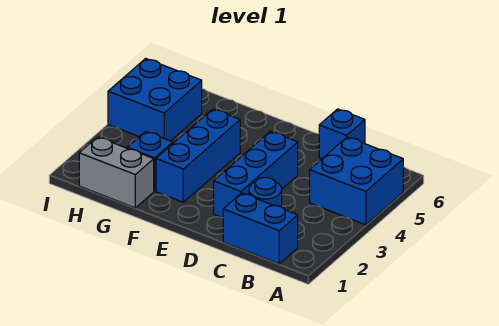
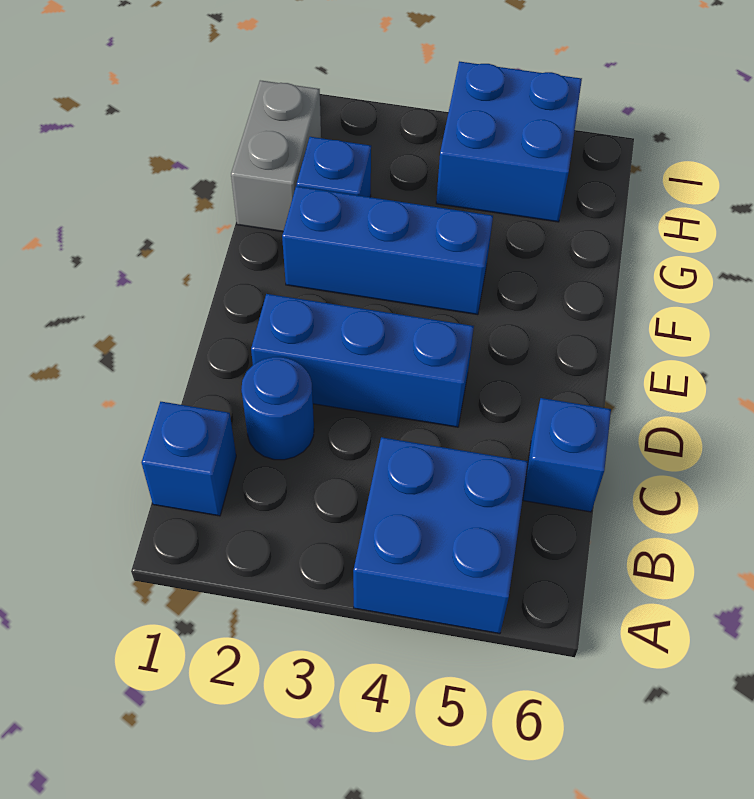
blue brick B1:C1 level 1 -> blue brick B1 level 1

